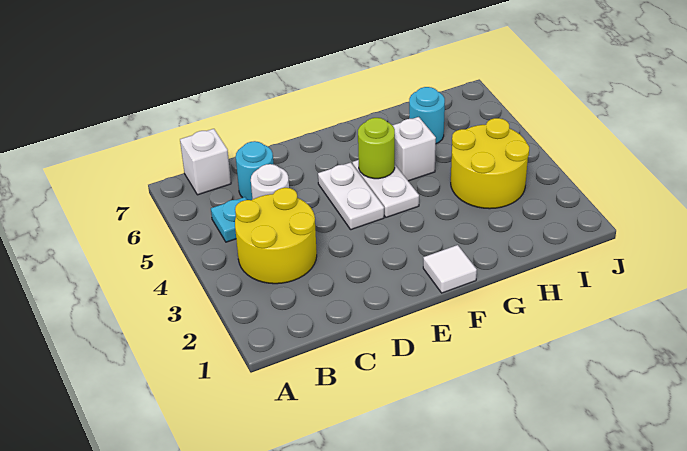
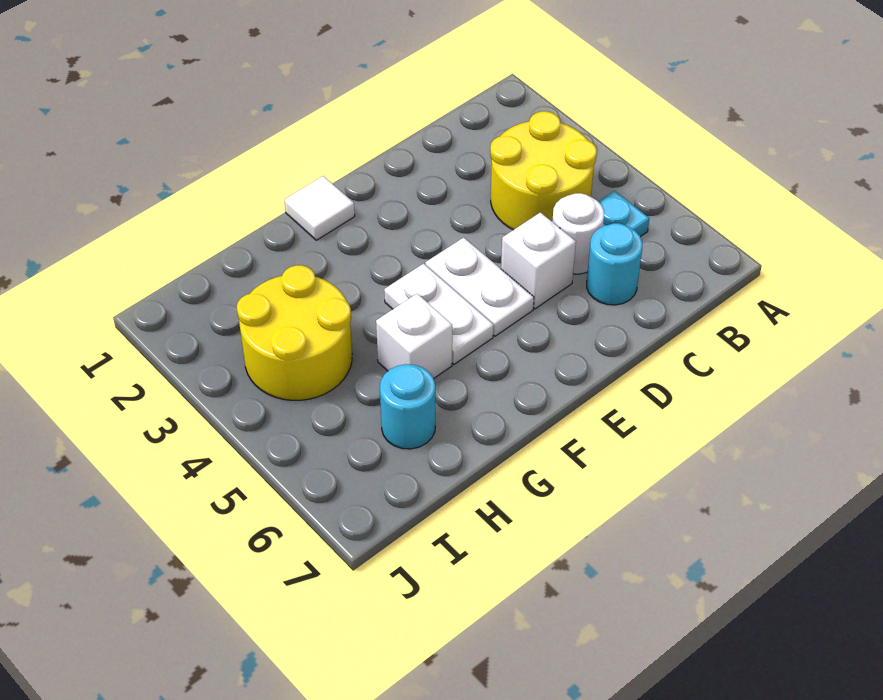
white brick B7 level 1 -> white brick D5 level 1
lime round brick F5 level 2 -> none

